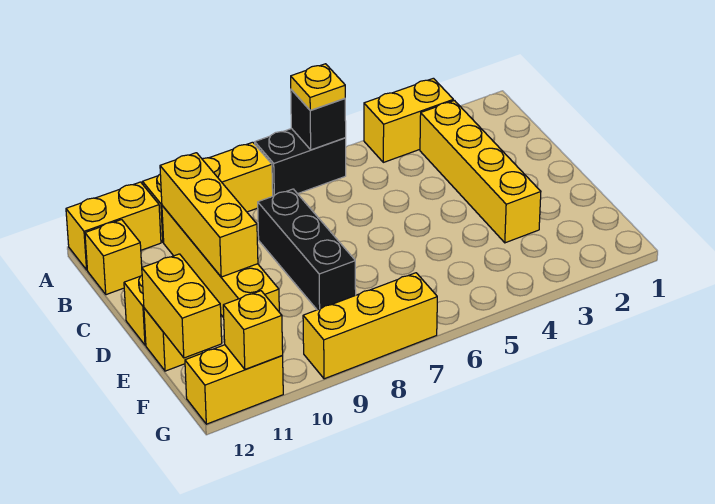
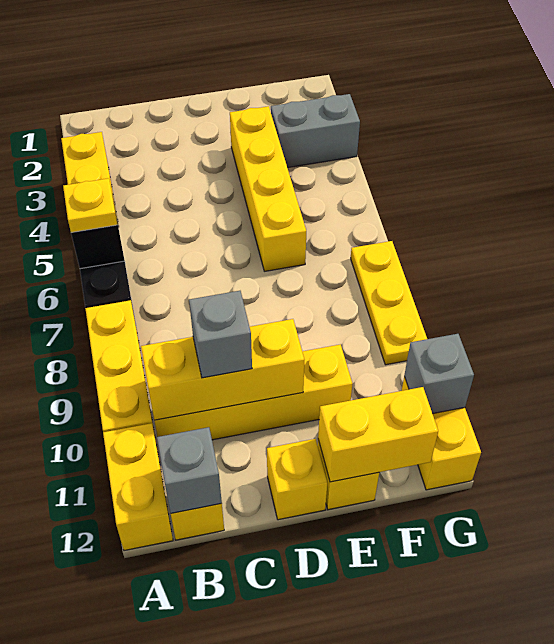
yellow brick B3:E3 level 1 -> yellow brick E3:E6 level 1
none -> grey brick B12 level 2
black brick C8:E8 level 1 -> none
none -> grey brick C10 level 3
none -> grey brick F3:G3 level 1
yellow brick G7:G9 level 1 -> yellow plate G7:G9 level 1
yellow brick G11 level 2 -> grey brick G11 level 2

